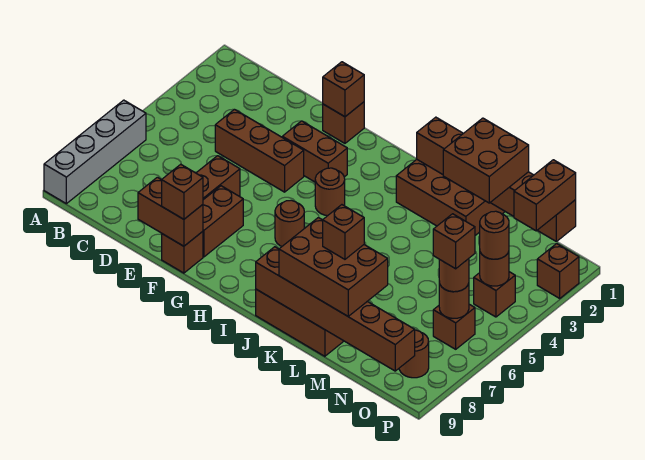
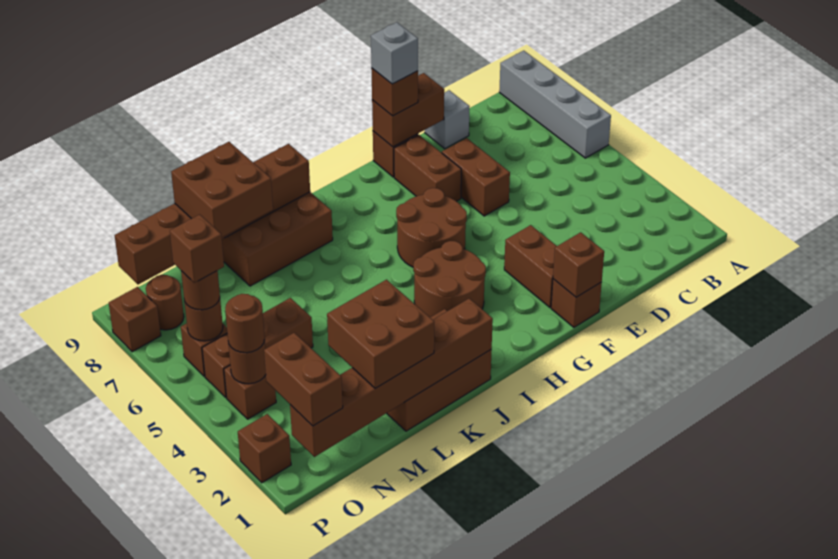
brown brick D4:F4 level 1 -> brown brick M5:O5 level 1
none -> grey brick D9 level 1
brown brick F3:G3 level 1 -> brown brick F2:F3 level 1
none -> grey brick F9 level 4
brown round brick H4 level 1 -> brown round brick H3:I4 level 1
brown round brick H6 level 1 -> brown round brick G5:H6 level 1
brown brick K8:M9 level 3 -> brown brick L8:M9 level 3
brown brick L8 level 4 -> brown brick P8 level 1

